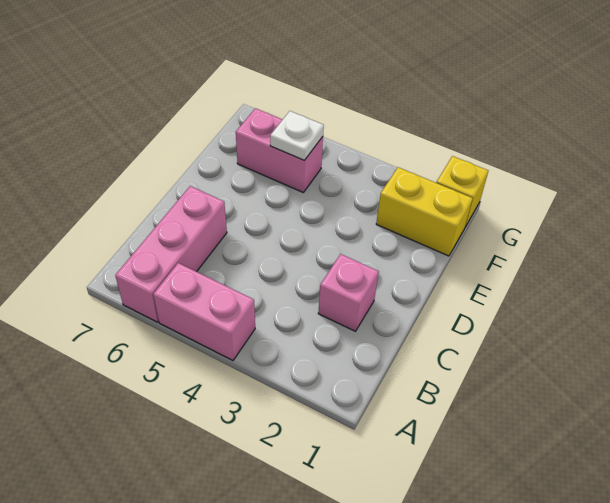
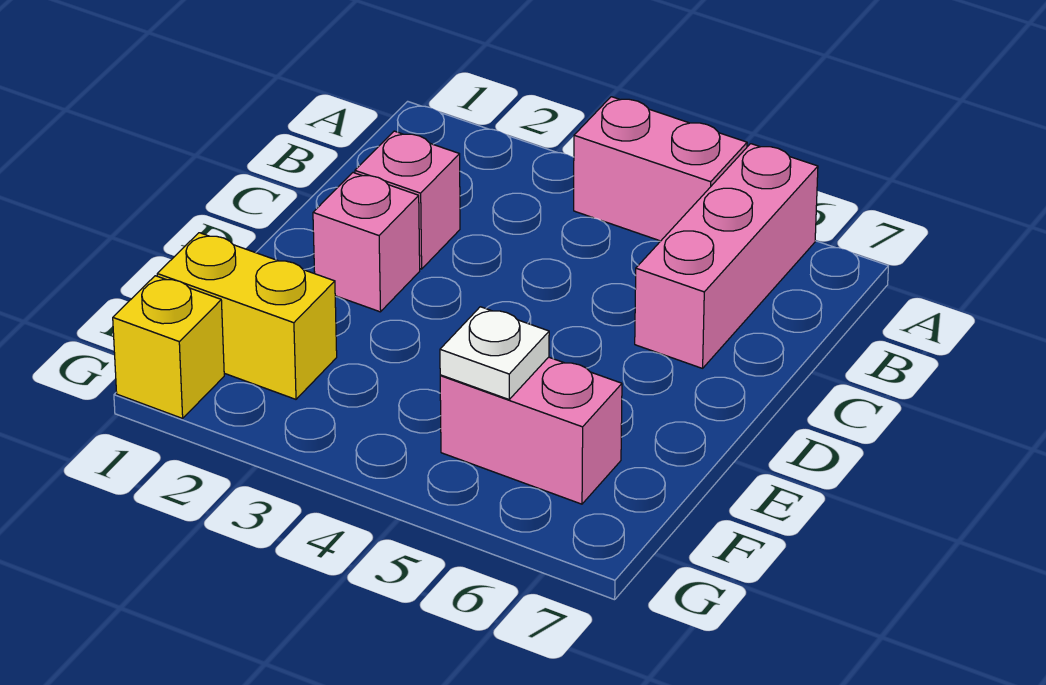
none -> pink brick D2 level 1

